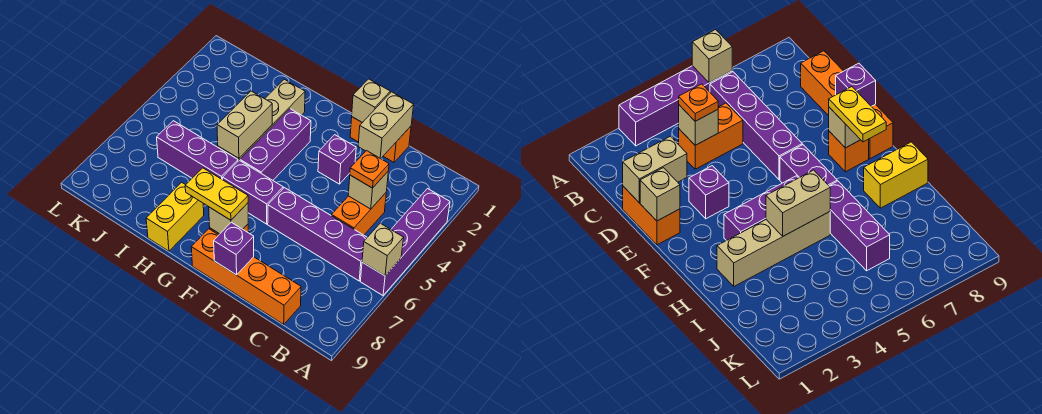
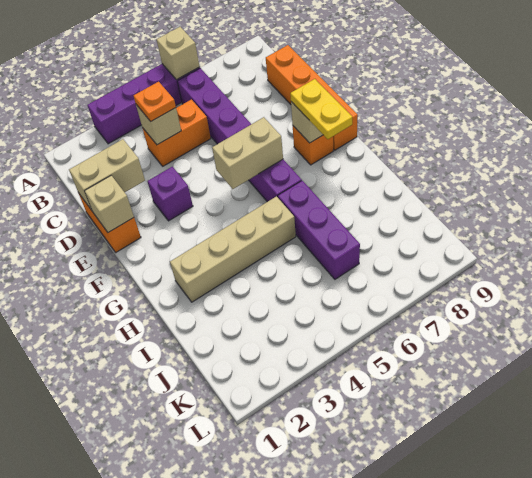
purple brick E9 level 2 -> none
purple brick G3:G5 level 1 -> none
tan brick H4:H5 level 2 -> tan brick F5:F6 level 2
yellow brick H8:H9 level 1 -> none

